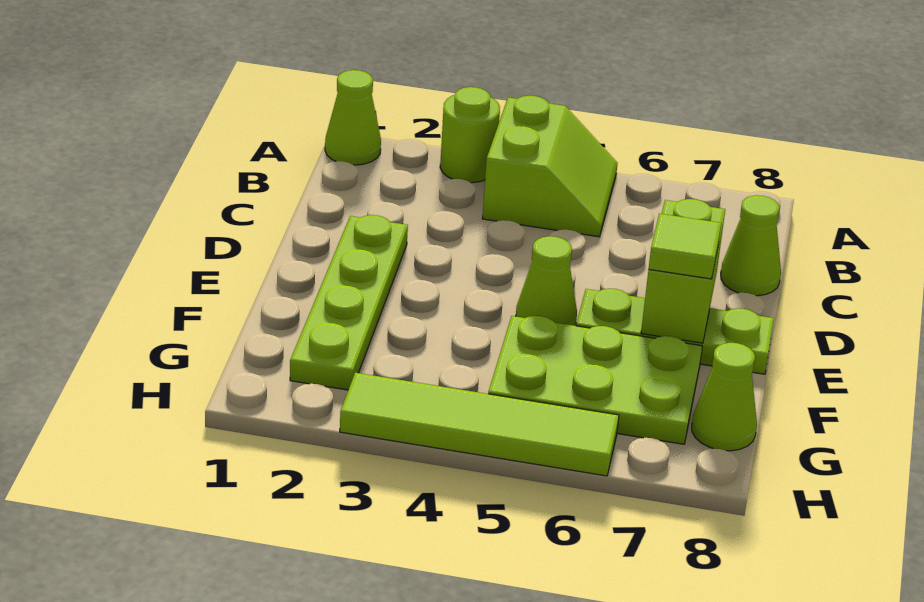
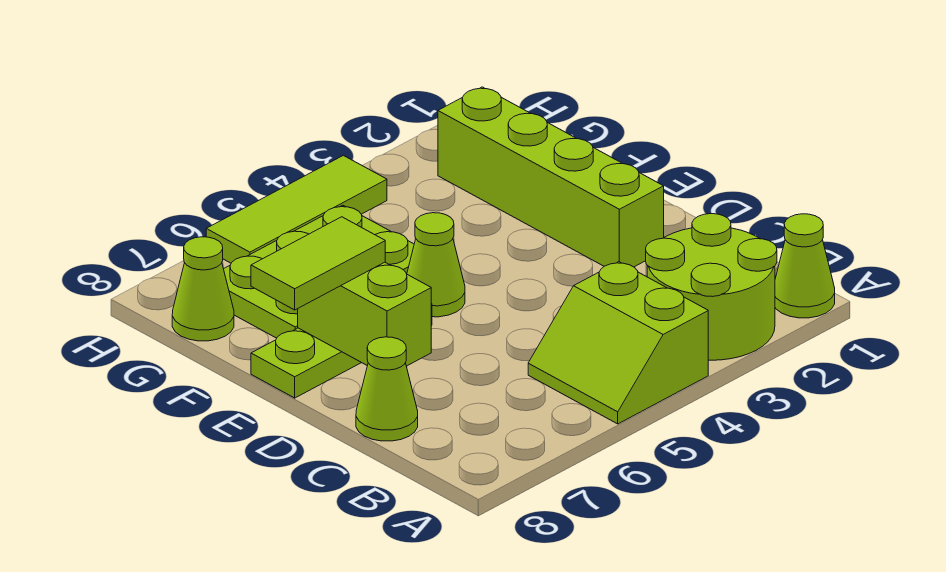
lime round brick A3 level 1 -> lime round brick A2:B3 level 1
lime plate D2:G2 level 1 -> lime brick D2:G2 level 1
lime tile E7 level 3 -> lime tile E7:E8 level 3
lime tile H3:H6 level 1 -> lime tile H4:H6 level 1

